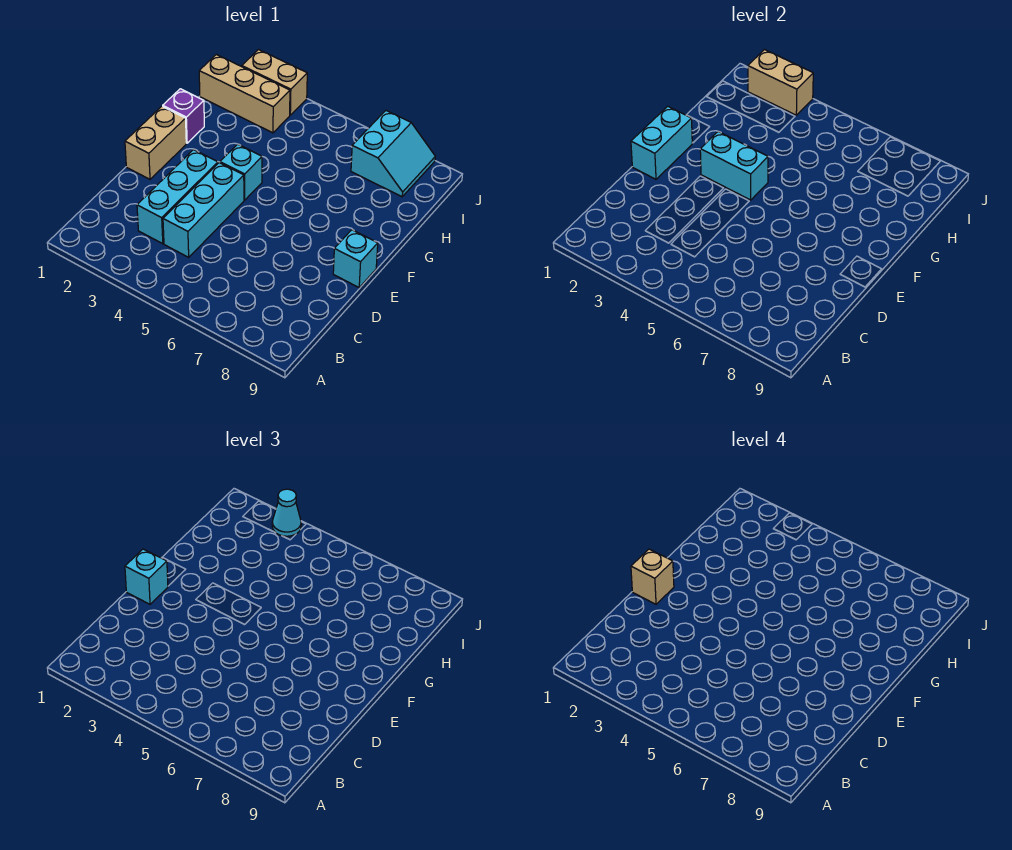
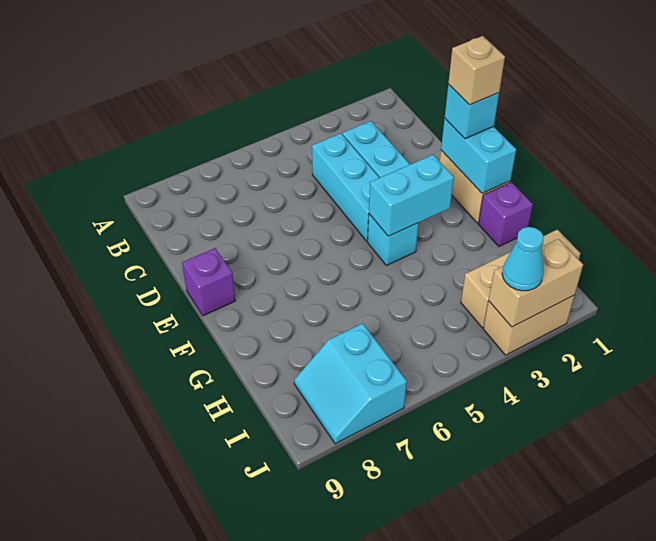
cyan brick E9 level 1 -> purple brick E9 level 1

